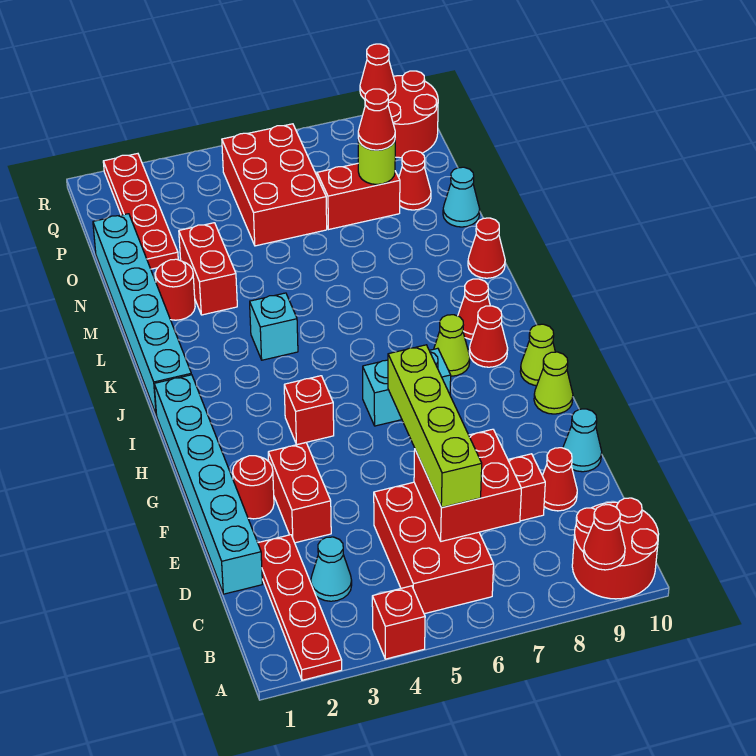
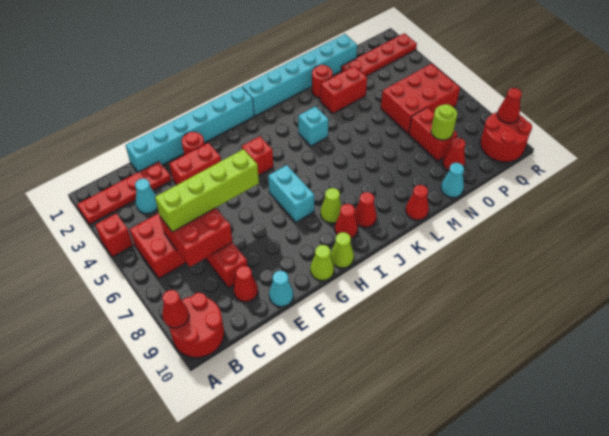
red cone O8 level 3 -> none

